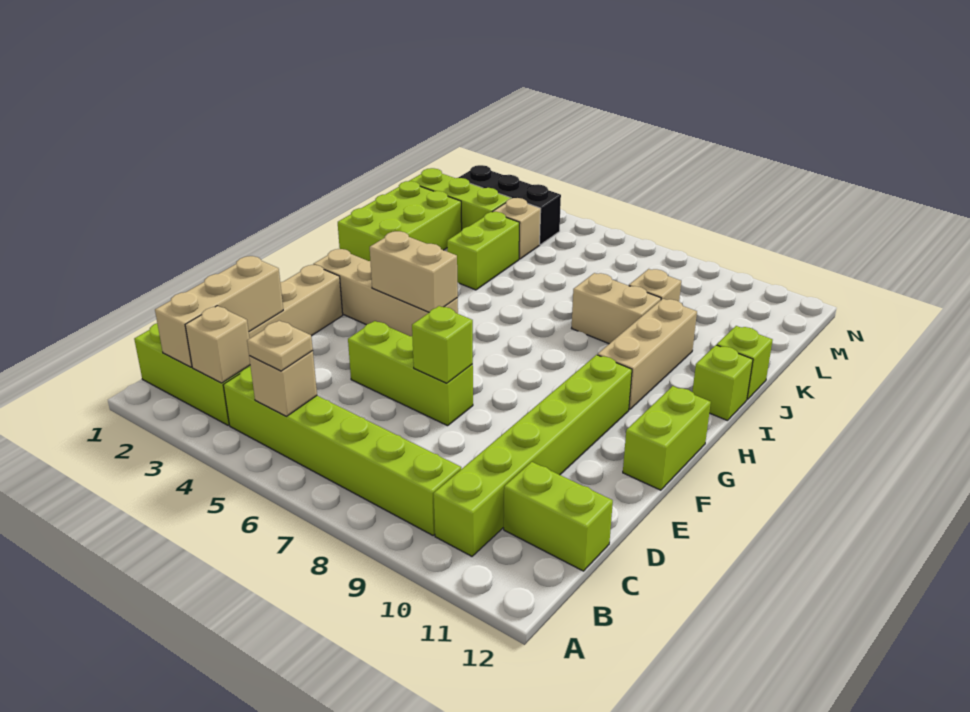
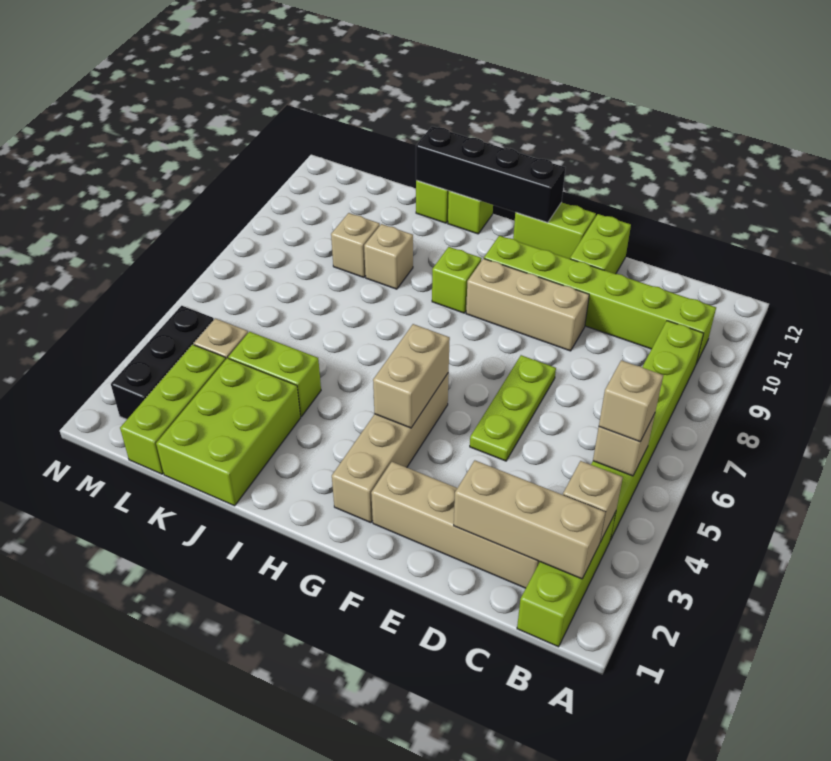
tan plate B5 level 3 -> tan brick B5 level 3
lime brick C11:C12 level 1 -> lime brick E11:E12 level 1
lime brick E5:E7 level 1 -> lime plate E5:E7 level 1
lime brick E7 level 2 -> lime brick H9 level 1
none -> black brick G12:J12 level 2
tan brick H10:J10 level 1 -> tan brick E9:G9 level 1
lime brick I1:K2 level 1 -> lime brick J1:K3 level 1
tan brick J8:J9 level 1 -> tan brick J9 level 1

